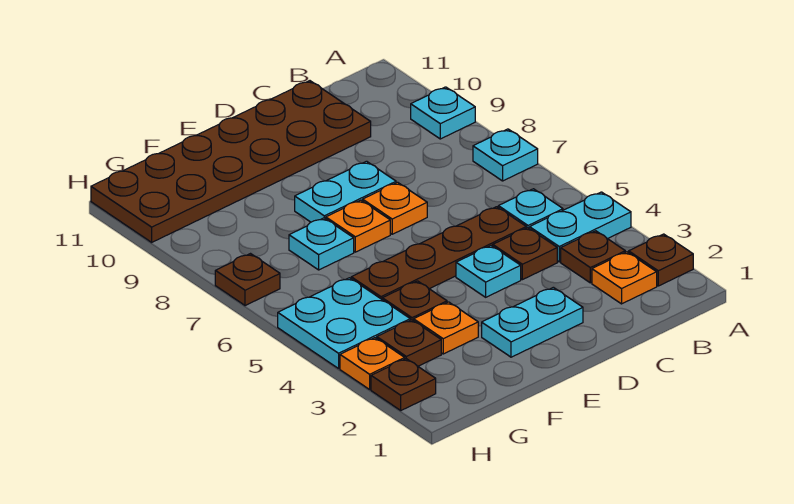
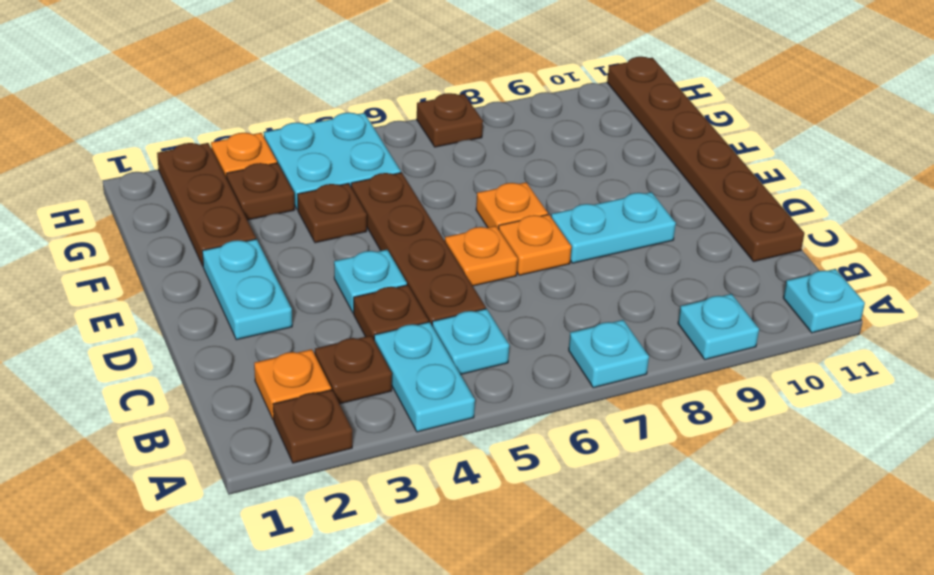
brown plate C10:H11 level 1 -> brown plate C11:H11 level 1
cyan plate D8:E8 level 1 -> cyan plate D8:D9 level 1
orange plate F3 level 1 -> orange plate D6 level 1
cyan plate F7 level 1 -> cyan plate A11 level 1
brown plate H2 level 1 -> brown plate F2:H2 level 1

